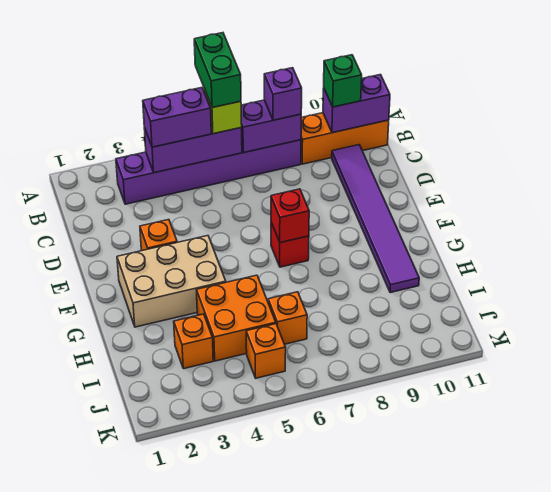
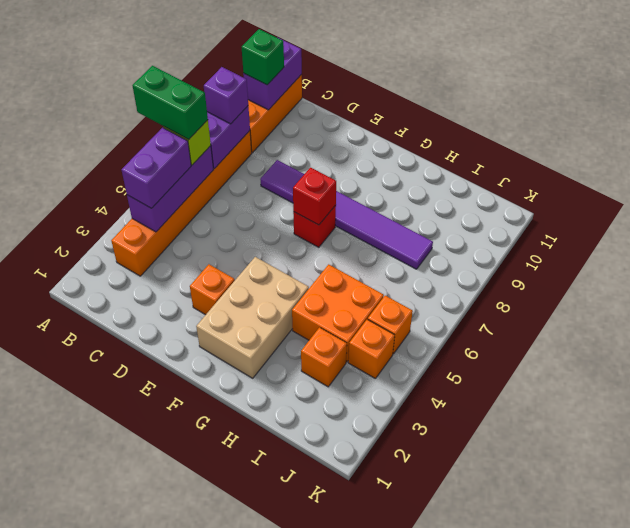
purple brick B3:B8 level 1 -> orange brick B3:B8 level 1
purple tile C10:H10 level 1 -> purple tile D8:I8 level 1
orange brick I6 level 1 -> orange brick J4 level 1

